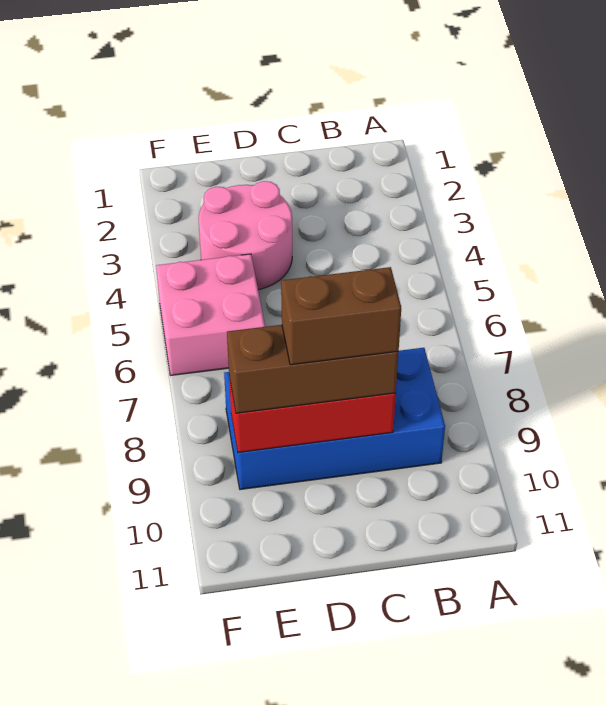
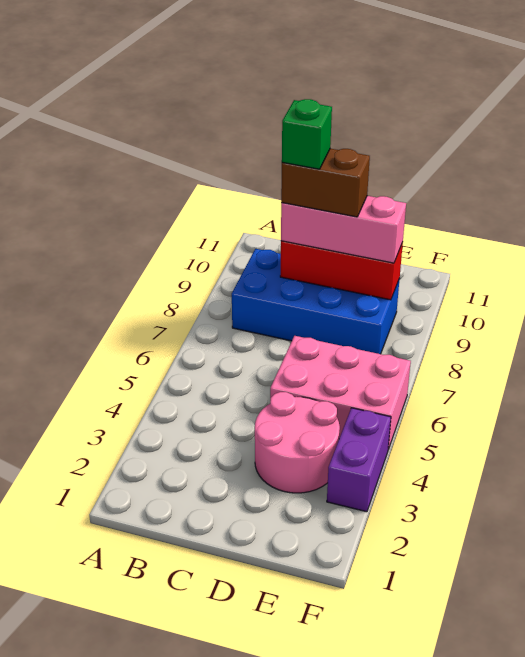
brown brick C9:E9 level 3 -> pink brick C9:E9 level 3
none -> green brick C9 level 5
pink brick E5:F6 level 1 -> pink brick D5:F6 level 1
none -> purple brick F3:F4 level 1

